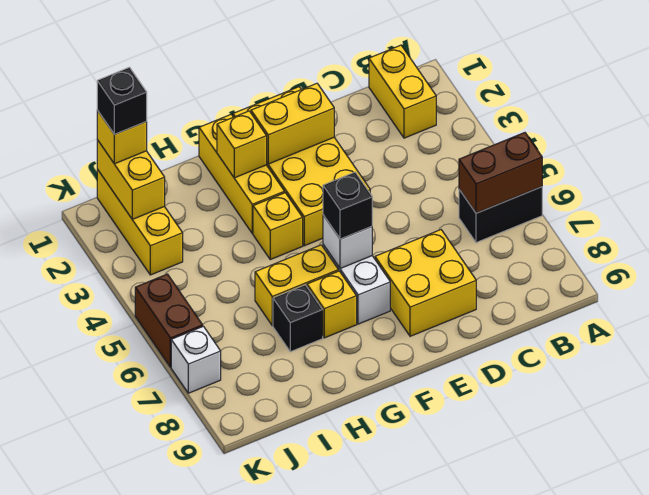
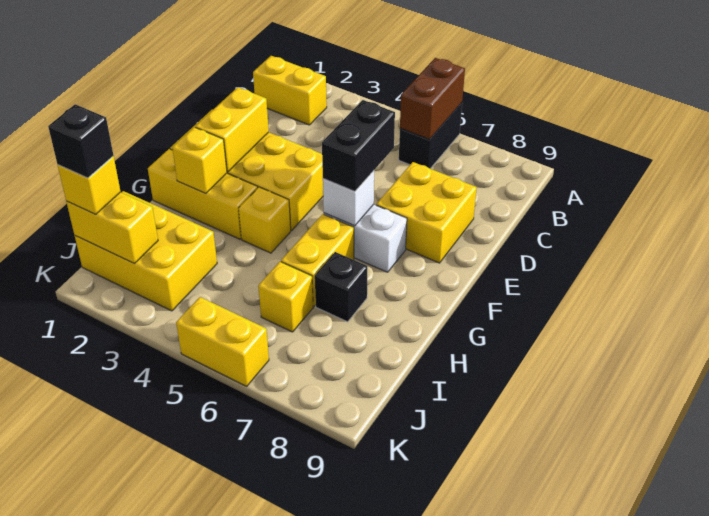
black brick F6 level 3 -> black brick E6:F6 level 3
yellow brick G7 level 1 -> yellow brick I6 level 1
yellow brick J1:J3 level 1 -> yellow brick I1:J3 level 1
brown brick K5:K6 level 1 -> yellow brick K5:K6 level 1
white brick K7 level 1 -> none

